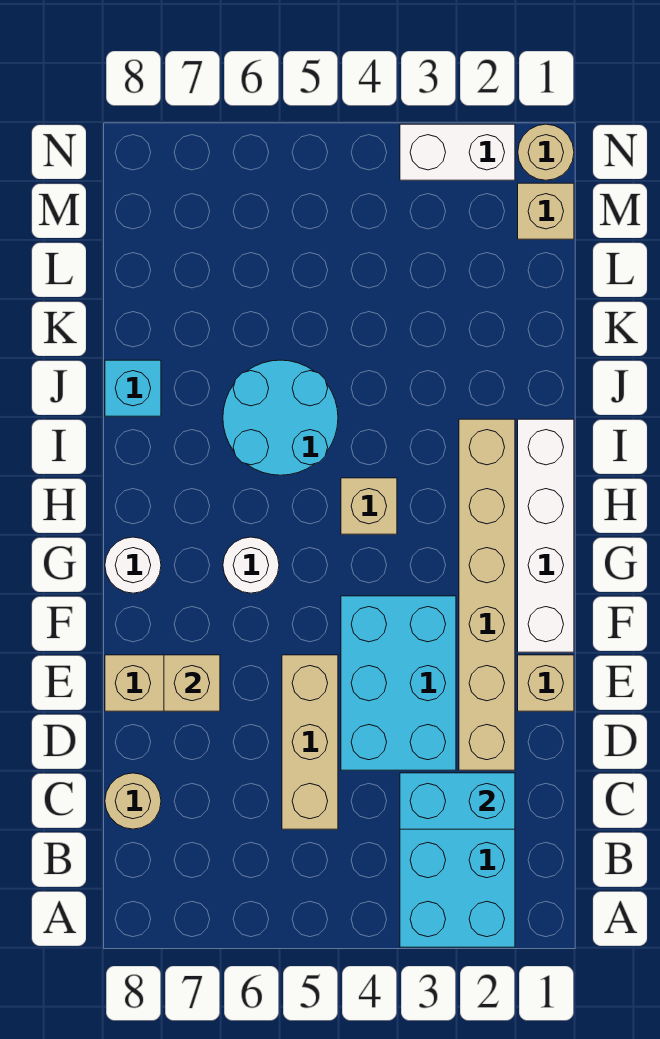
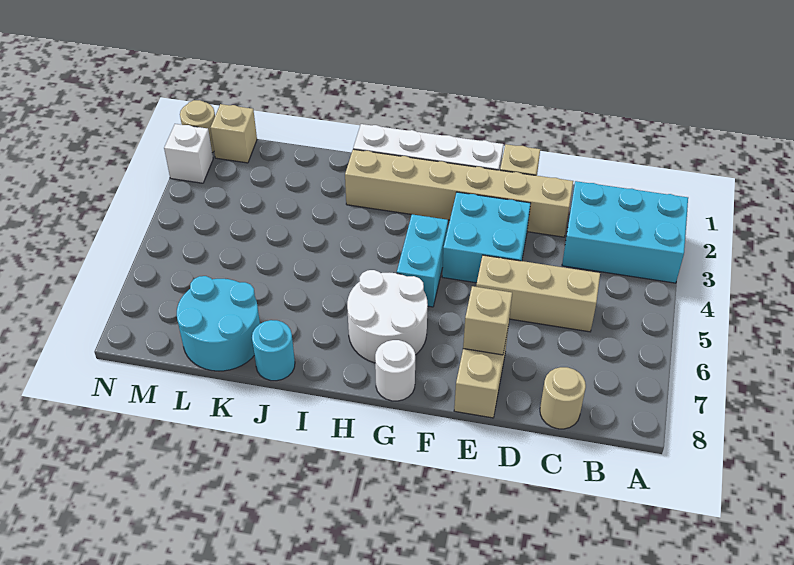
cyan brick C2:C3 level 2 -> cyan brick G4:G5 level 1
cyan brick D3:F4 level 1 -> cyan brick E3:F4 level 1
white round brick G6 level 1 -> white round brick G6:H7 level 1
tan brick H4 level 1 -> none
cyan round brick I5:J6 level 1 -> cyan round brick K7:L8 level 1
cyan brick J8 level 1 -> cyan round brick J8 level 1
white brick N2:N3 level 1 -> white brick N2 level 1

